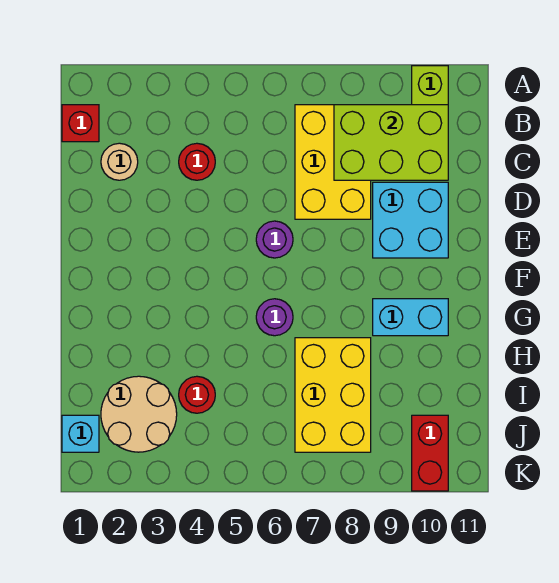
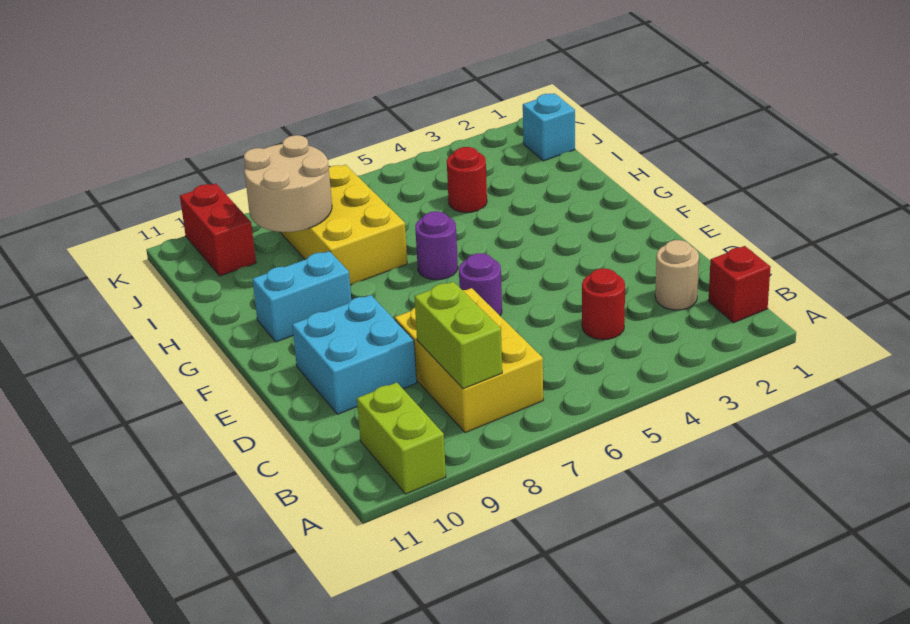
lime brick B8:C10 level 2 -> lime brick B8:C8 level 2
tan round brick I2:J3 level 1 -> tan round brick I8:J9 level 2

